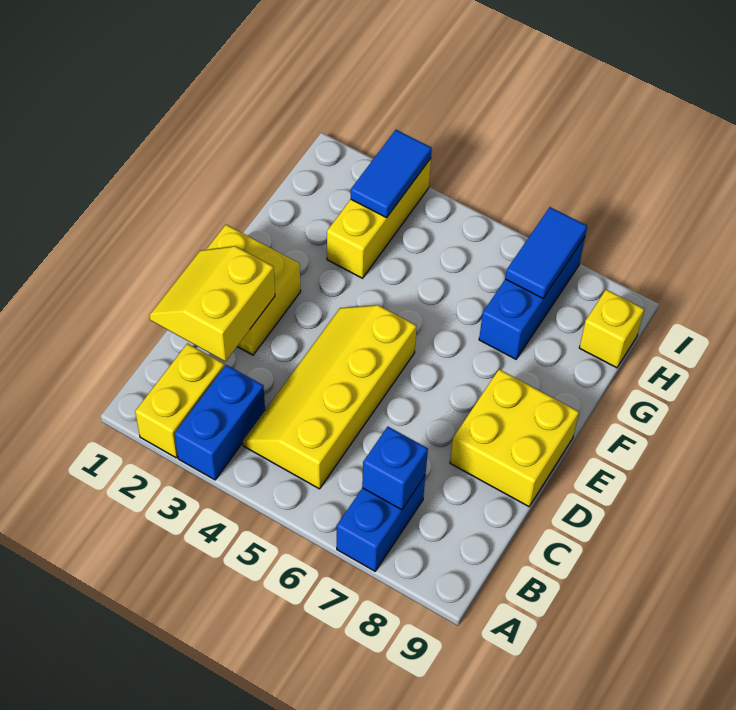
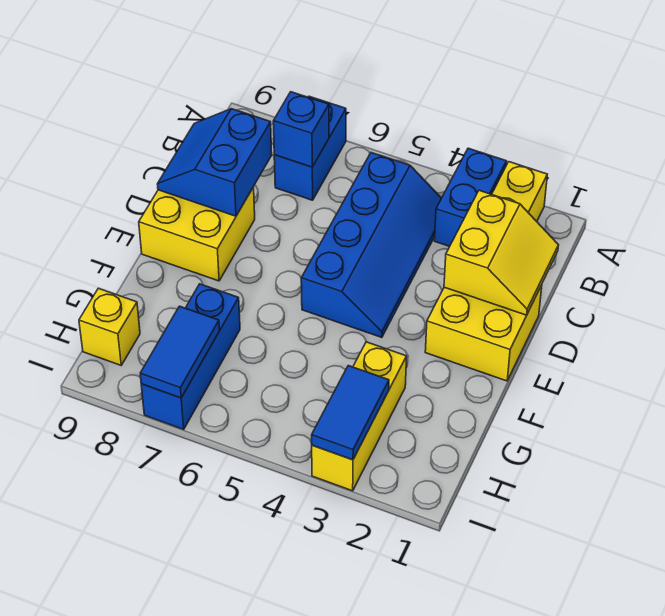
yellow slope B4:E5 level 1 top 5 -> blue slope B4:E5 level 1 top 5
none -> blue slope C8:D9 level 2 top 8

